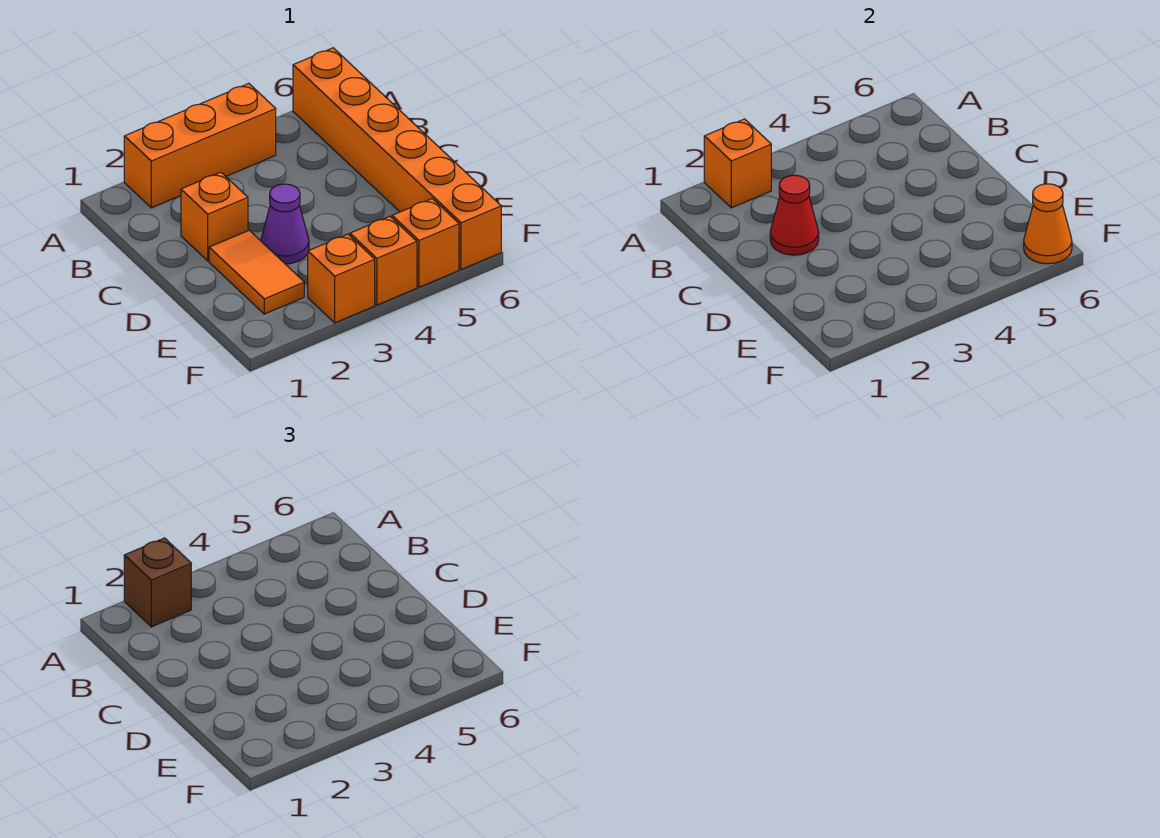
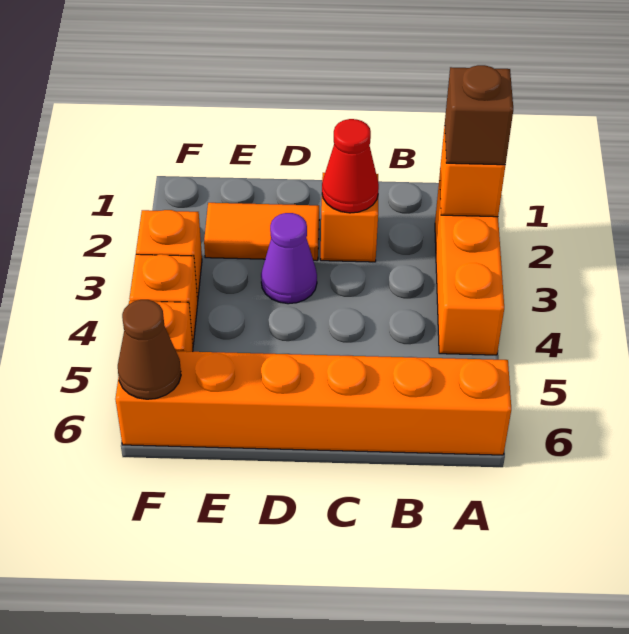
orange cone F6 level 2 -> brown cone F6 level 2

